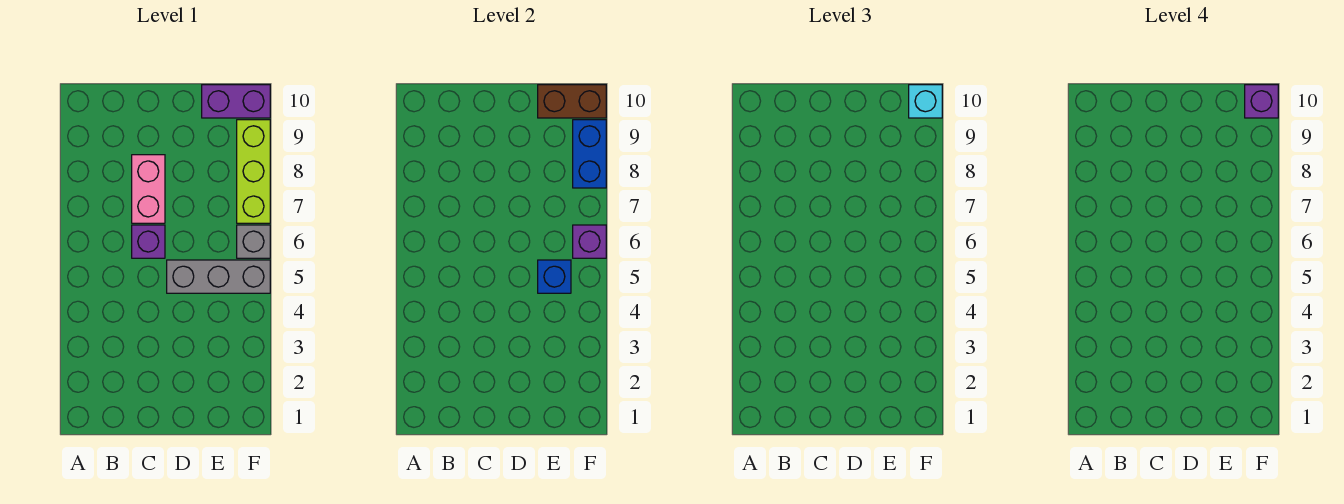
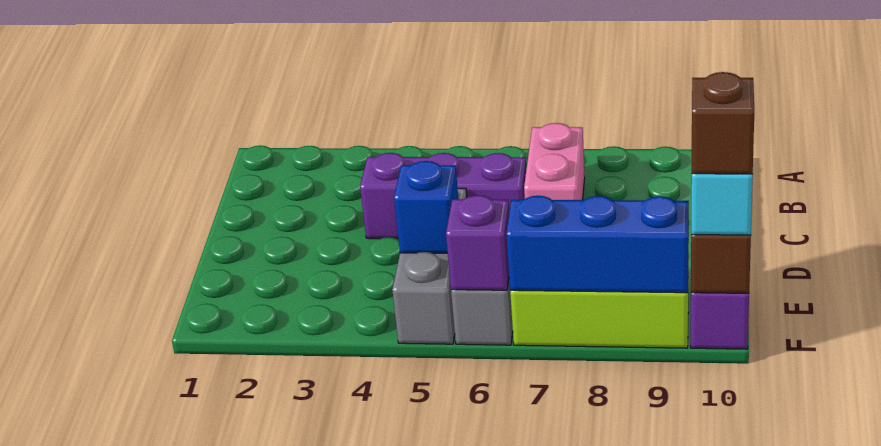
purple brick C6 level 1 -> purple brick C4:C6 level 1
pink brick C7:C8 level 1 -> pink brick B7:C7 level 1
blue brick F8:F9 level 2 -> blue brick F7:F9 level 2
purple brick F10 level 4 -> brown brick F10 level 4

